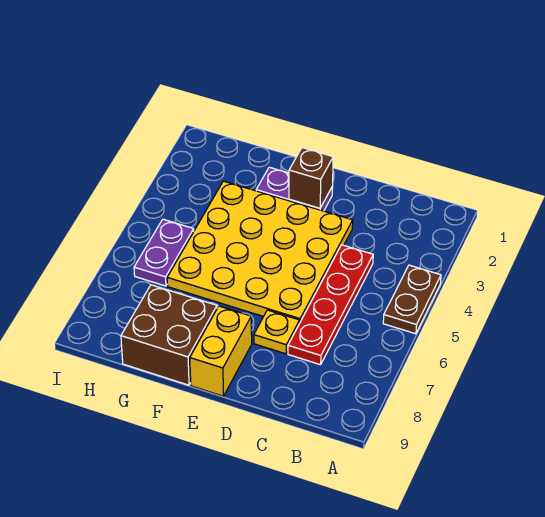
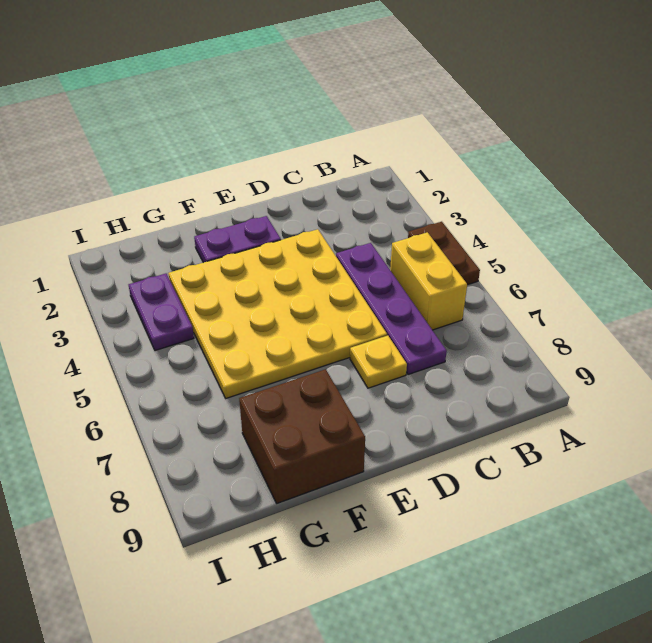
red plate C4:C7 level 1 -> purple plate C4:C7 level 1
brown brick E2 level 2 -> none
yellow brick E8:E9 level 1 -> yellow brick B5:B6 level 1
purple plate H5:H6 level 1 -> purple plate H3:H4 level 1

